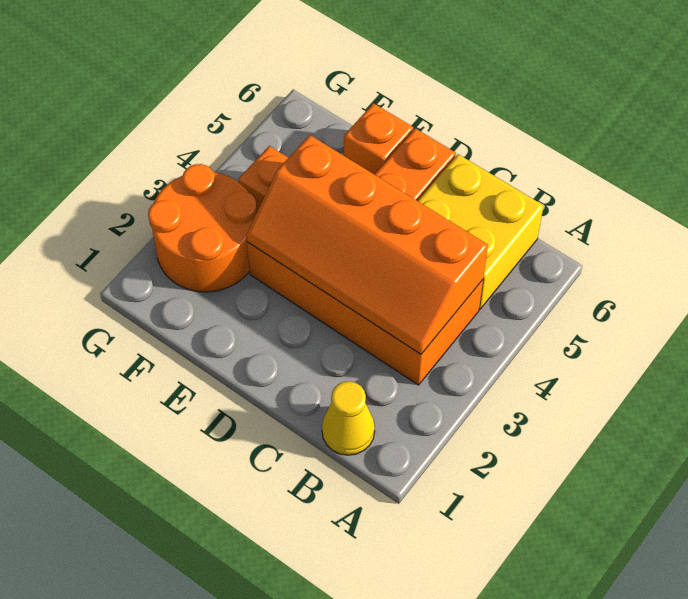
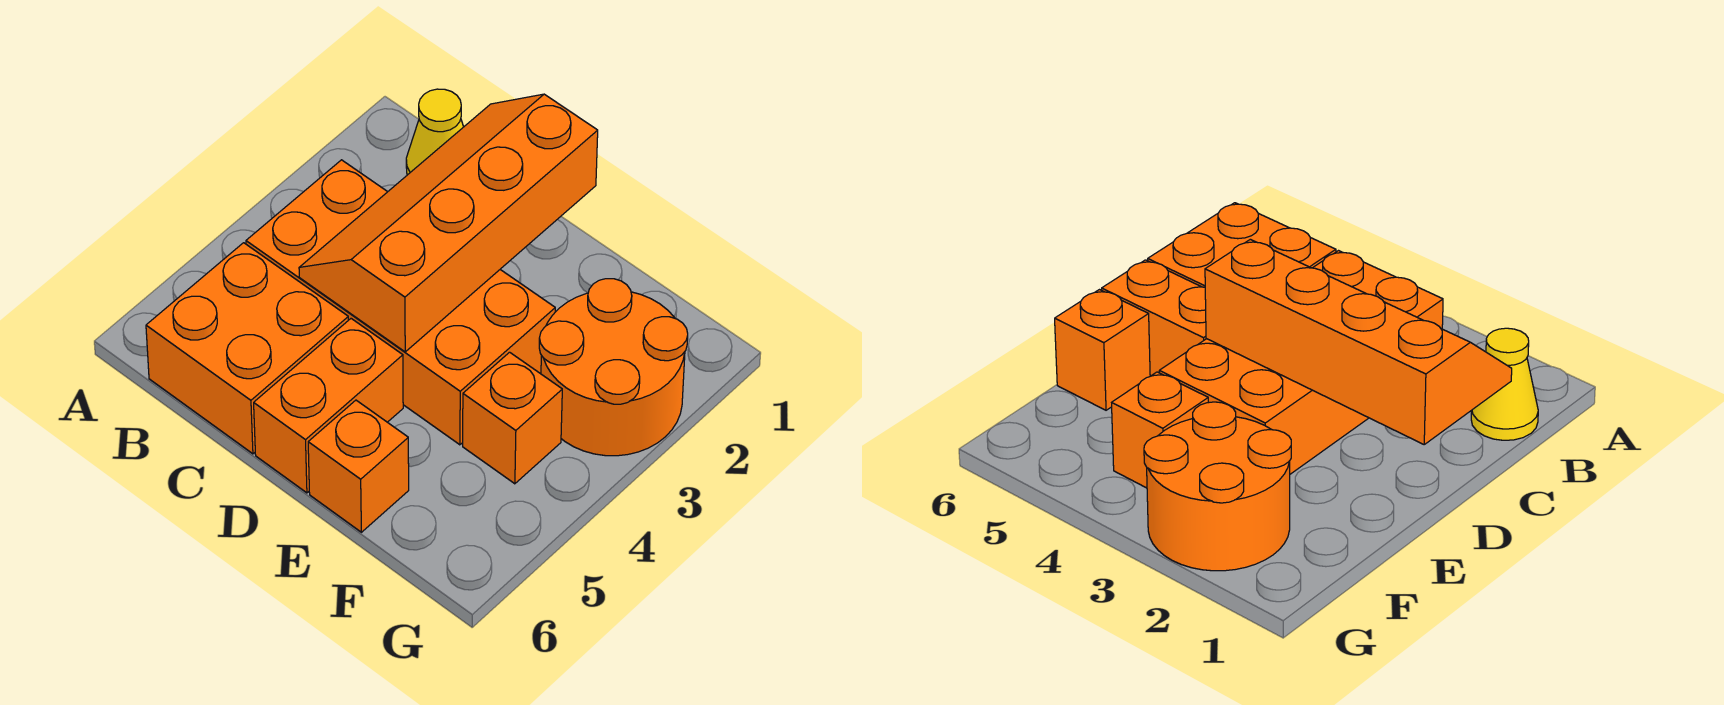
orange slope B3:E4 level 2 top 4 -> orange slope C1:D4 level 2 top D
yellow brick B5:C6 level 1 -> orange brick B5:C6 level 1

